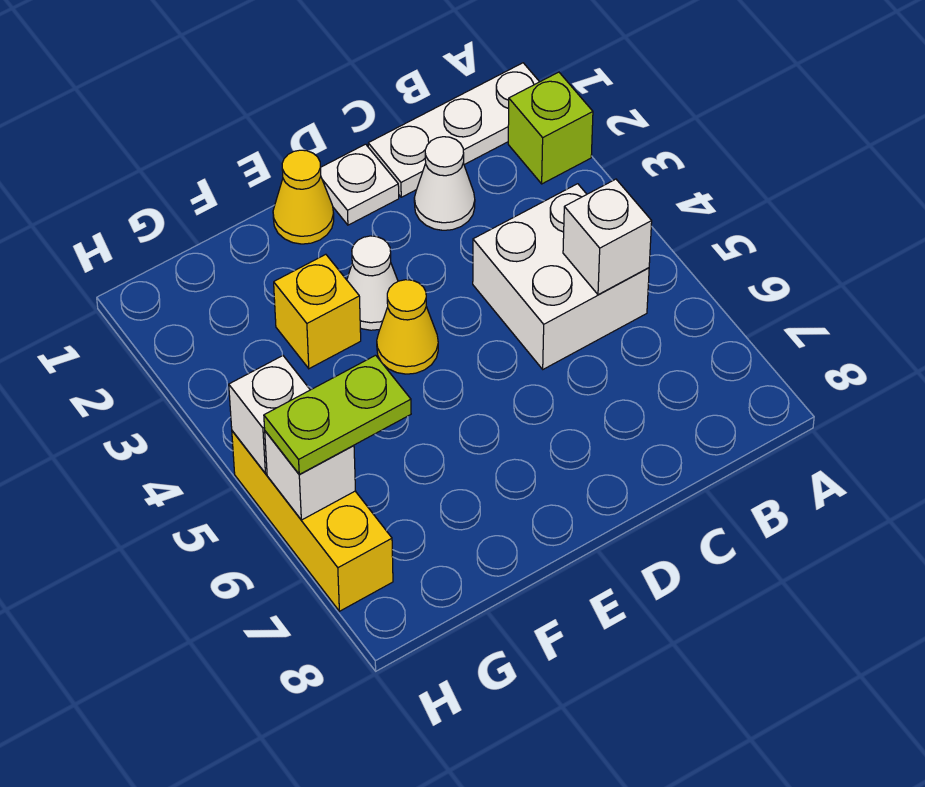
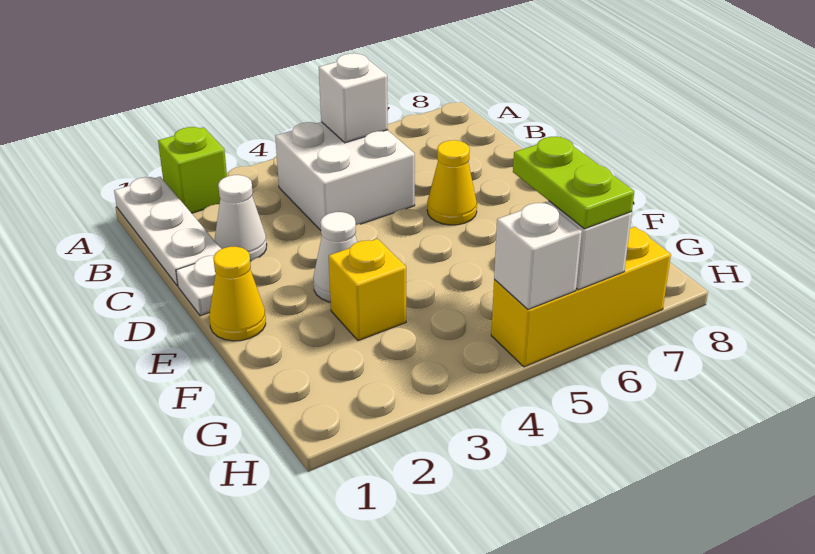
yellow cone E4 level 1 -> yellow cone D6 level 1

